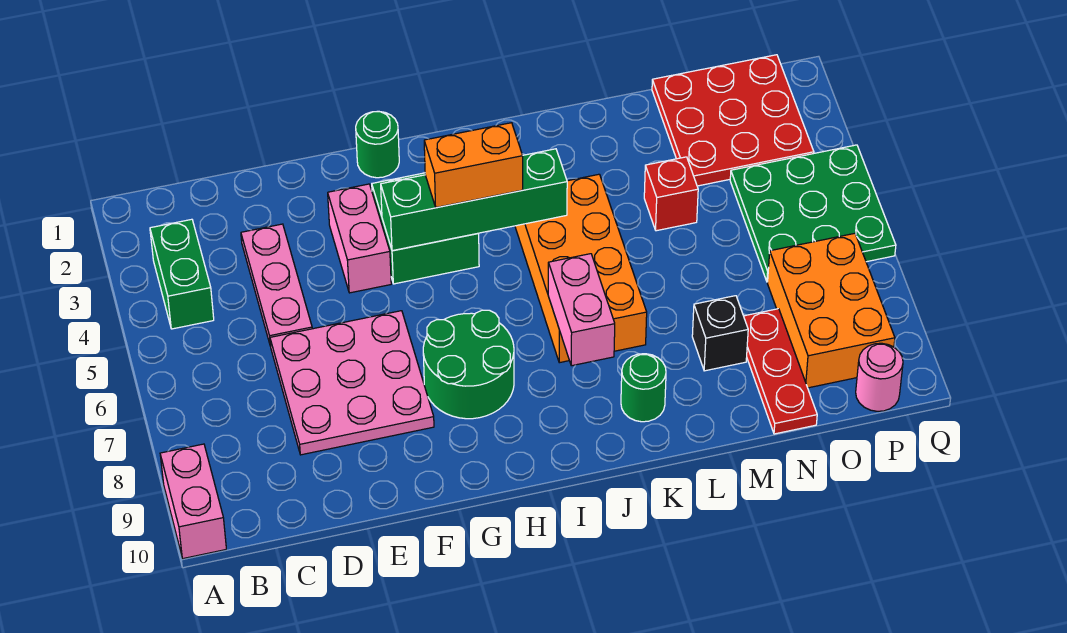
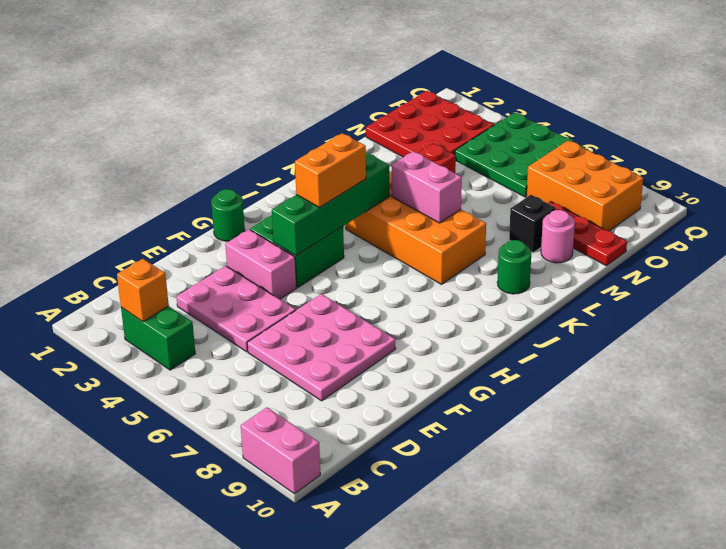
none -> orange brick B3 level 2
pink plate D3:D5 level 1 -> pink plate D3:E5 level 1
green round brick G7:H8 level 1 -> none
pink brick J7:J8 level 2 -> pink brick K5:K6 level 2
pink round brick P10 level 1 -> pink round brick M9 level 1

